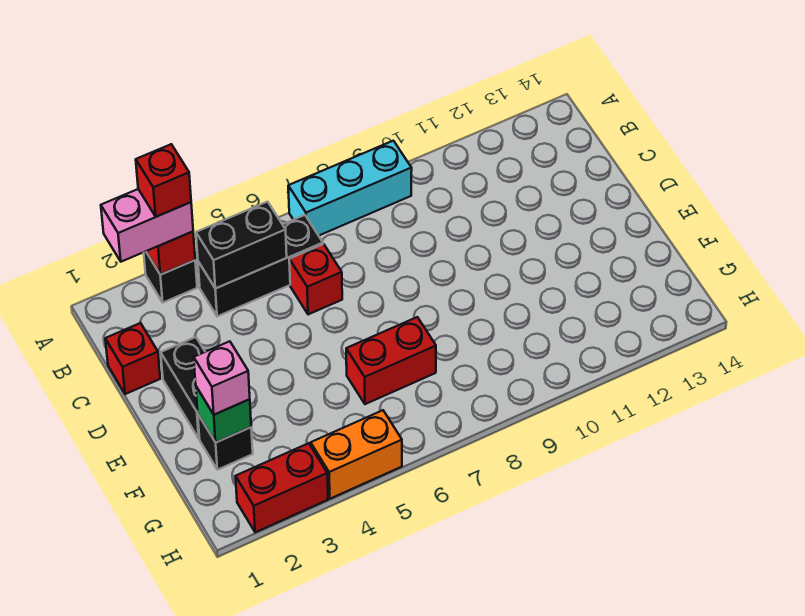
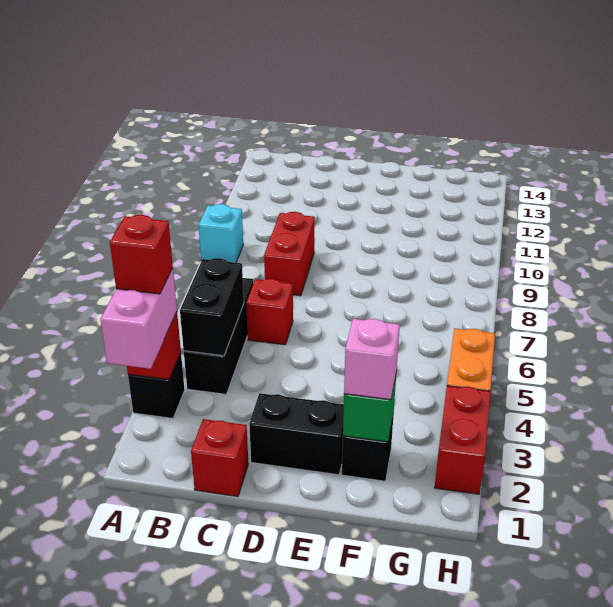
cyan brick A7:A9 level 1 -> cyan brick A9 level 1
red brick F6:F7 level 1 -> red brick C8:C9 level 1

